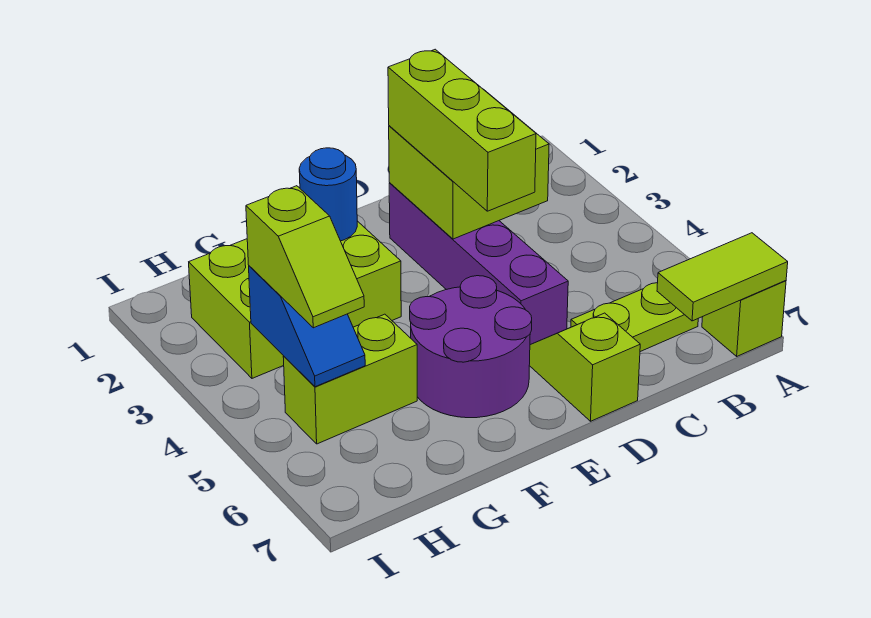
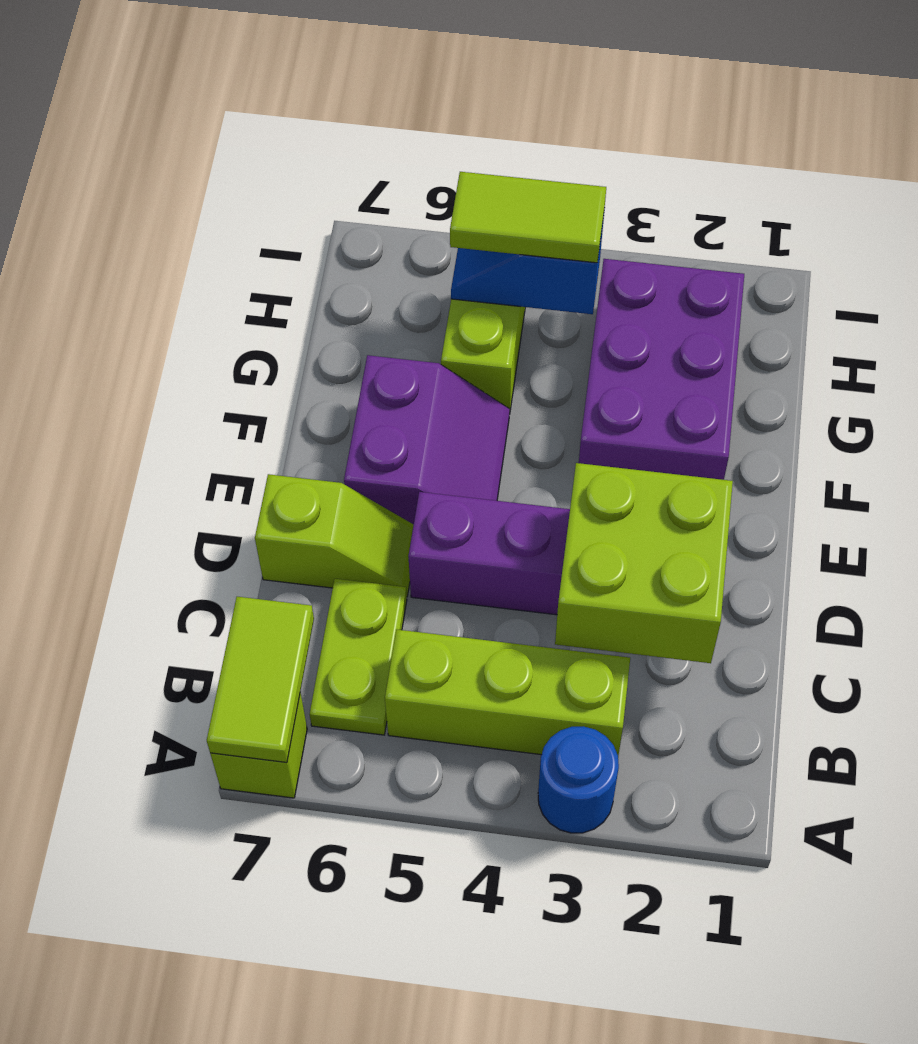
lime brick D2:D4 level 3 -> lime brick B3:B5 level 1
purple round brick E5:F6 level 1 -> purple slope E5:F6 level 1 top 6
lime brick F2:H3 level 1 -> purple brick F2:H3 level 1
blue round brick F2 level 2 -> blue round brick A3 level 1
lime slope H4:H5 level 3 top 4 -> lime tile H4:H5 level 3

